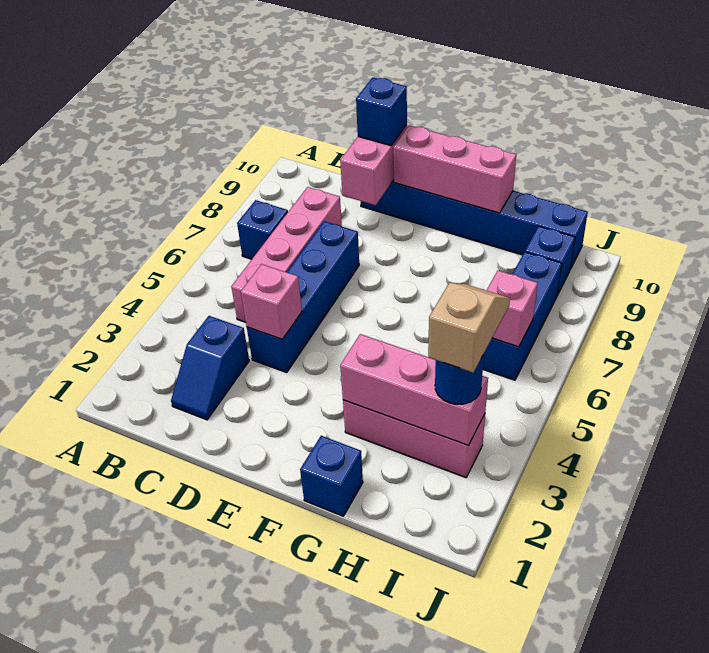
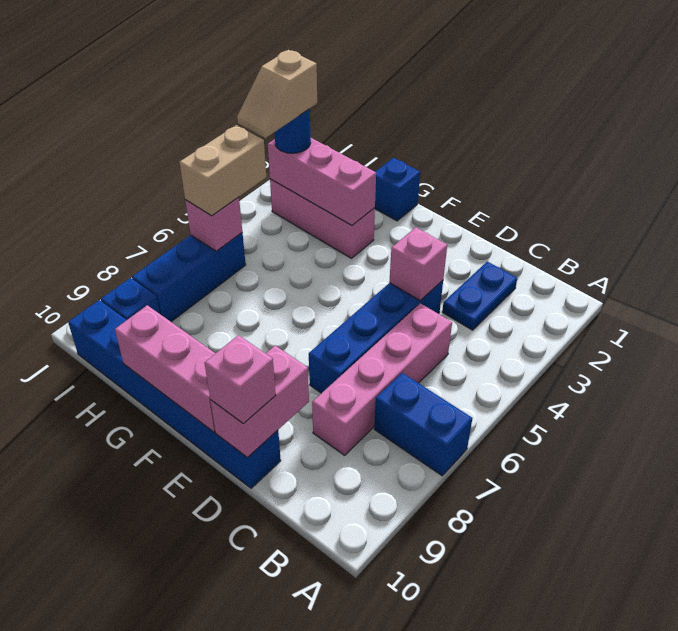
blue brick B7 level 1 -> blue brick A7:B7 level 1
blue slope C2:C3 level 1 top 3 -> blue plate C2:C3 level 1
blue brick D10 level 3 -> pink brick D10 level 3
none -> tan brick I5:I6 level 3

